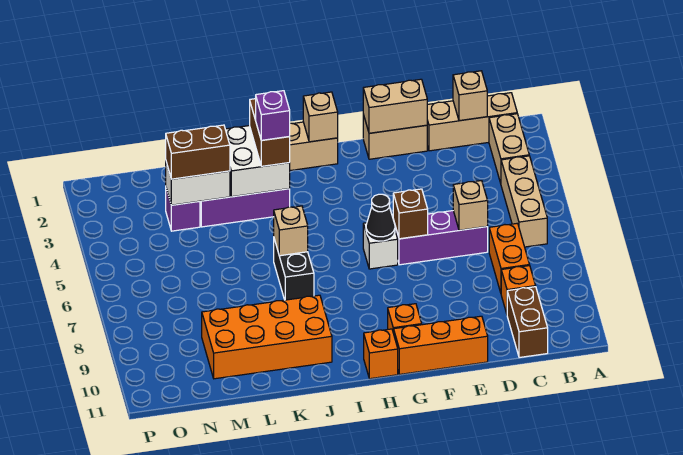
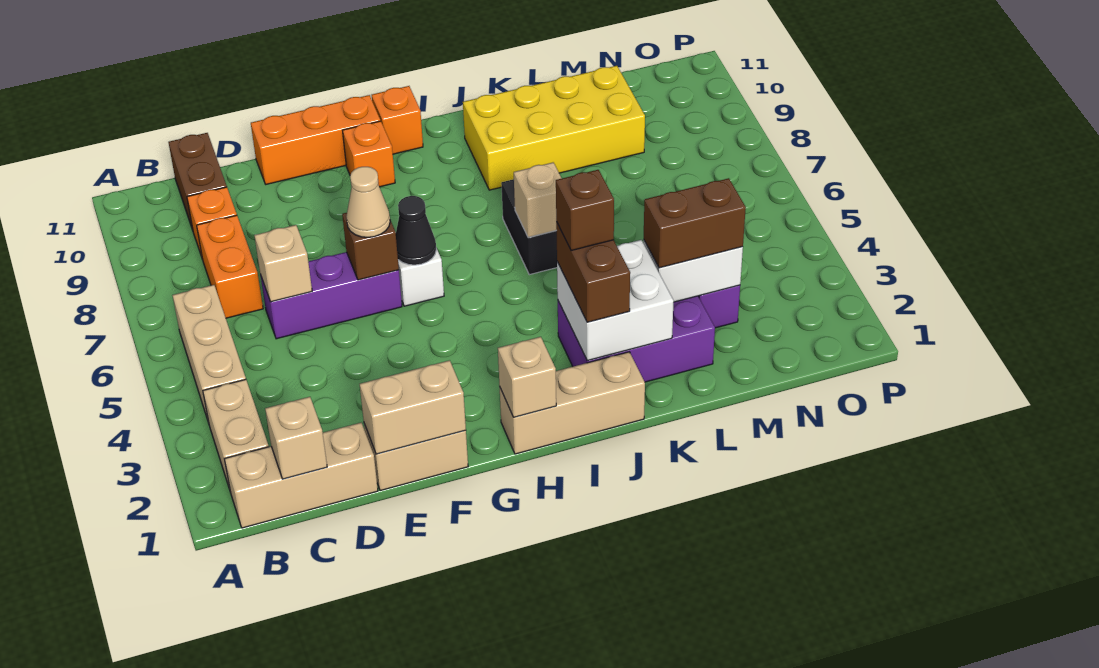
none -> tan cone F6 level 3
purple brick J3 level 4 -> brown brick J3 level 4
orange brick J9:M10 level 1 -> yellow brick J9:M10 level 1

